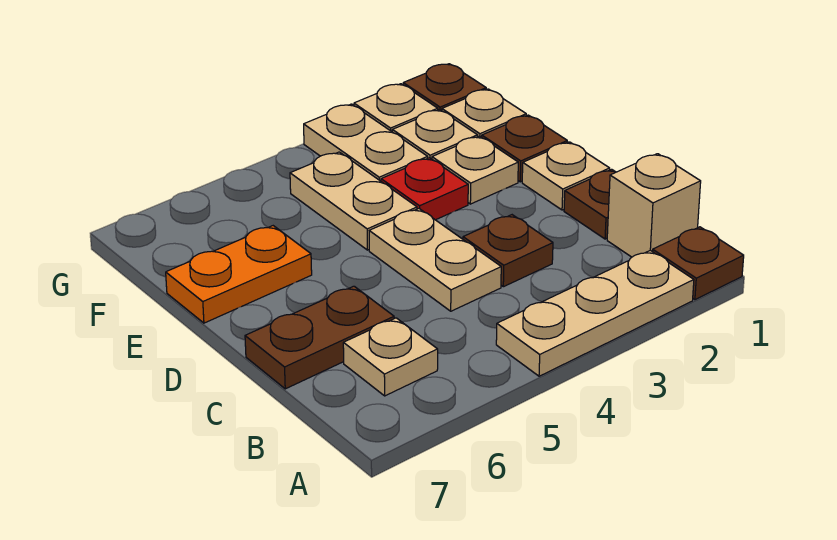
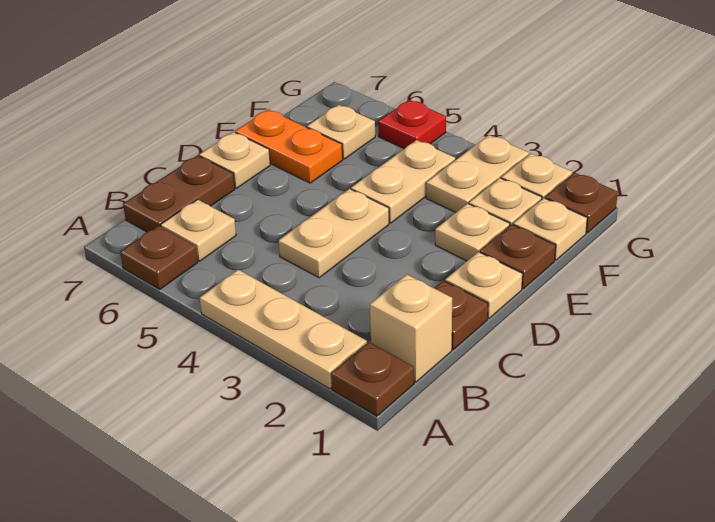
brown plate C3 level 1 -> brown plate A6 level 1
brown plate C6:C7 level 1 -> brown plate B7:C7 level 1
none -> tan plate D7 level 1
red plate E3 level 1 -> red plate G5 level 1
none -> tan plate F6 level 1

